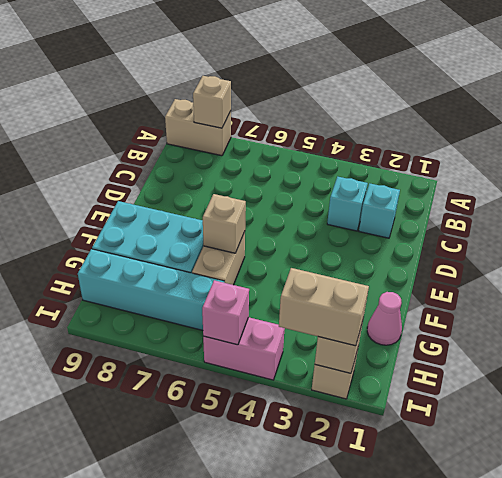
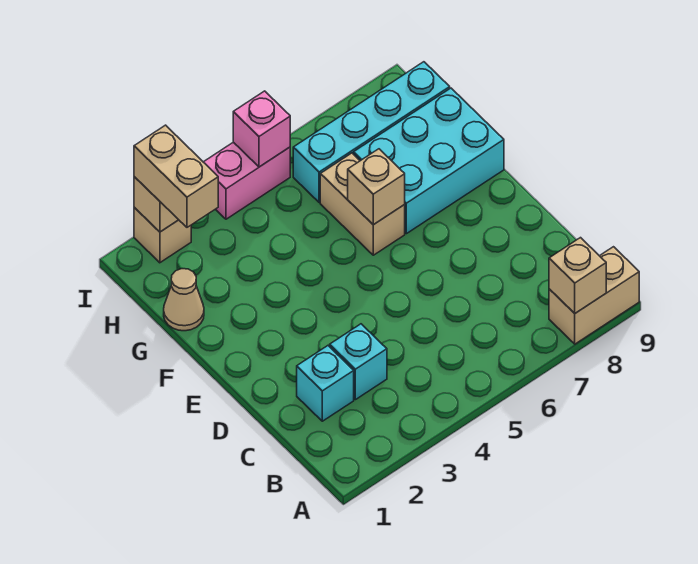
pink cone G1 level 1 -> tan cone G1 level 1
tan brick I2:I3 level 3 -> tan brick H2:I2 level 3

